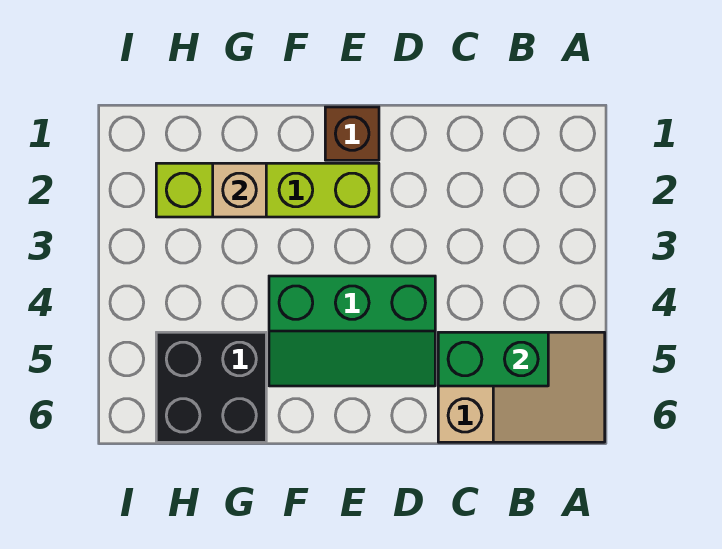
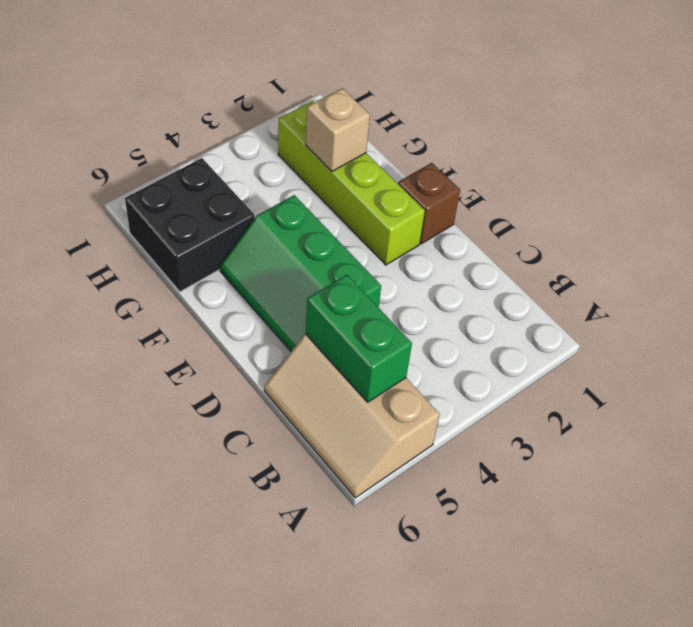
tan slope A5:C6 level 1 top C -> tan slope A5:C6 level 1 top 5

